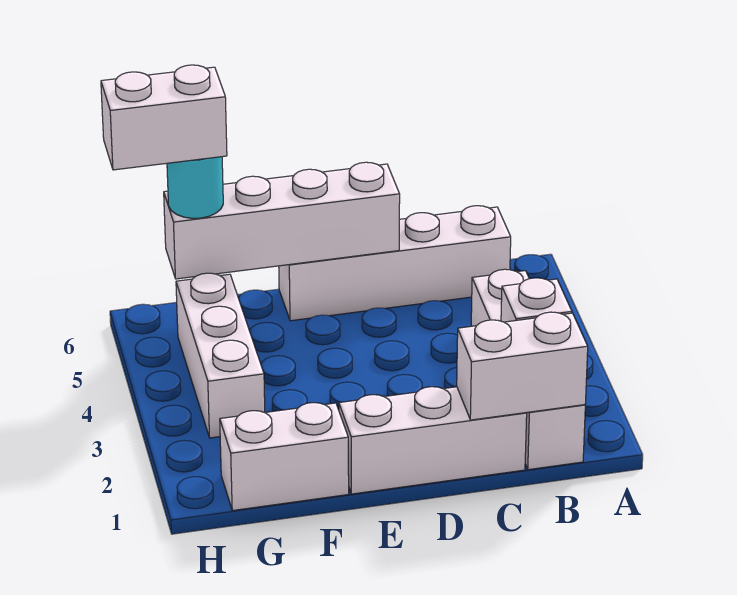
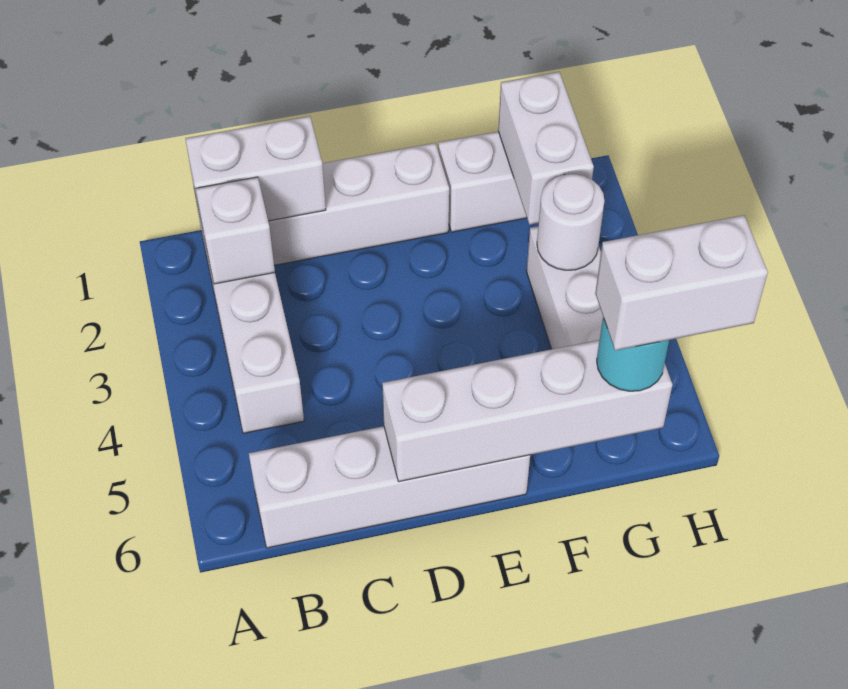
none -> white brick G1:G2 level 2
none -> white round brick G3 level 2

